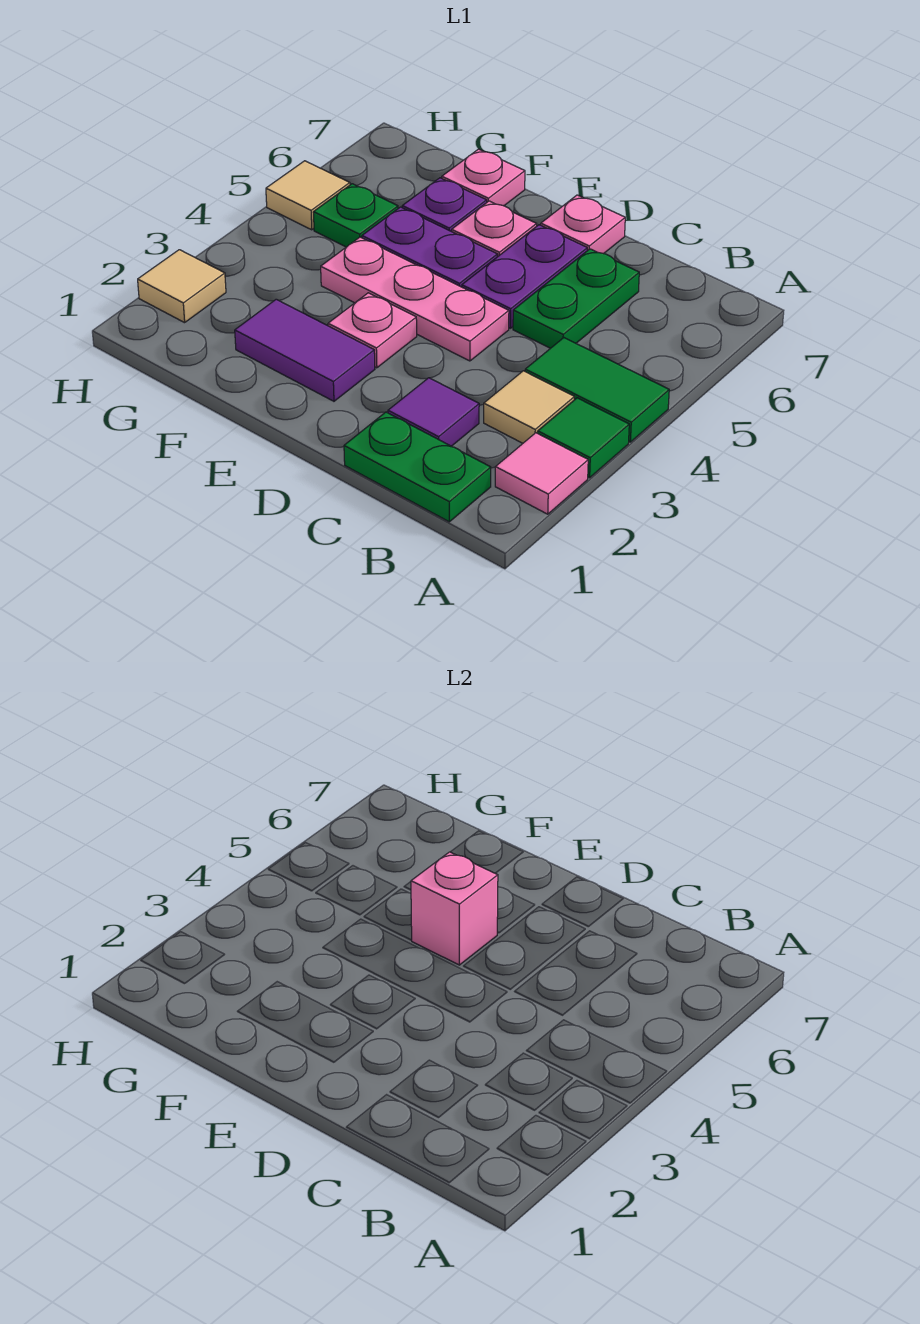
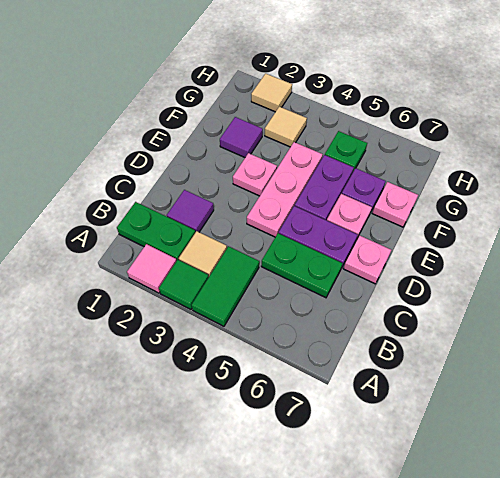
green plate B1:C1 level 1 -> green plate B1:B2 level 1
purple tile E2:F2 level 1 -> purple tile F2 level 1
pink brick E5 level 2 -> none
tan tile H5 level 1 -> tan tile G3 level 1

